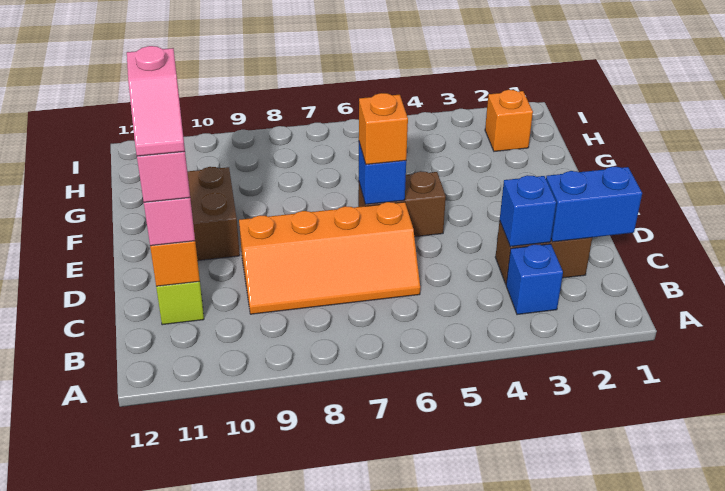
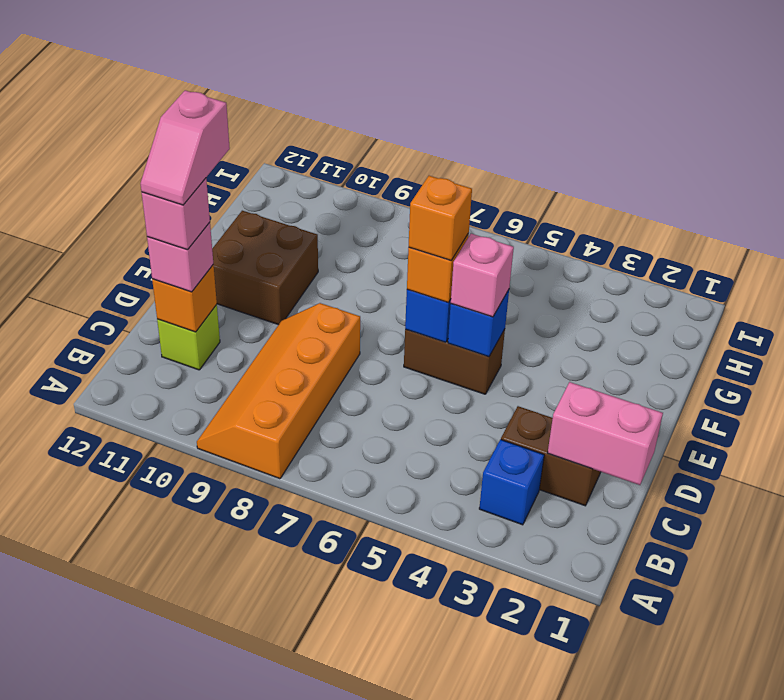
blue brick C1:C2 level 2 -> pink brick C1:C2 level 2
blue brick C3 level 2 -> blue brick E5 level 2
orange slope C6:D9 level 1 top D -> orange slope A8:D9 level 1 top 8
none -> pink brick E5 level 3
orange brick H2 level 1 -> orange brick E6 level 4

